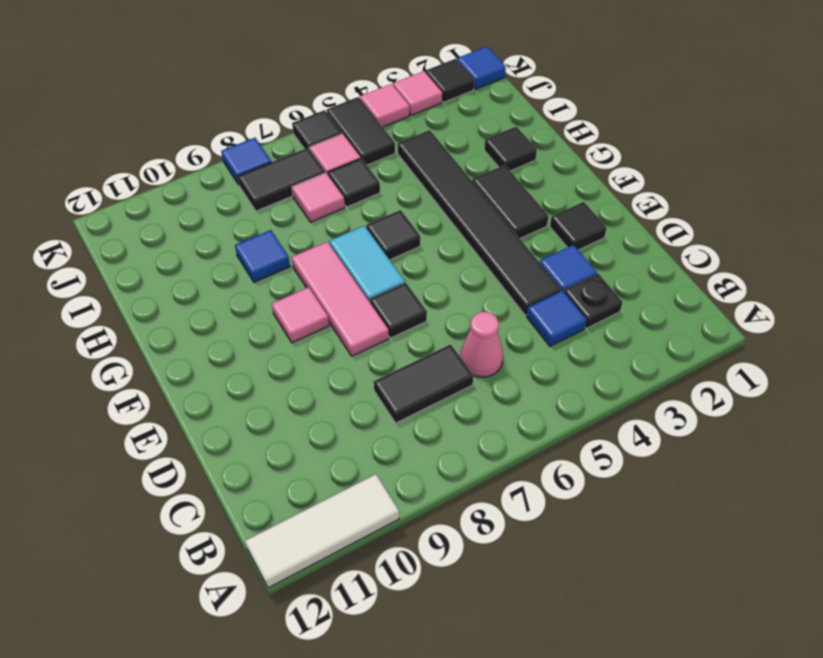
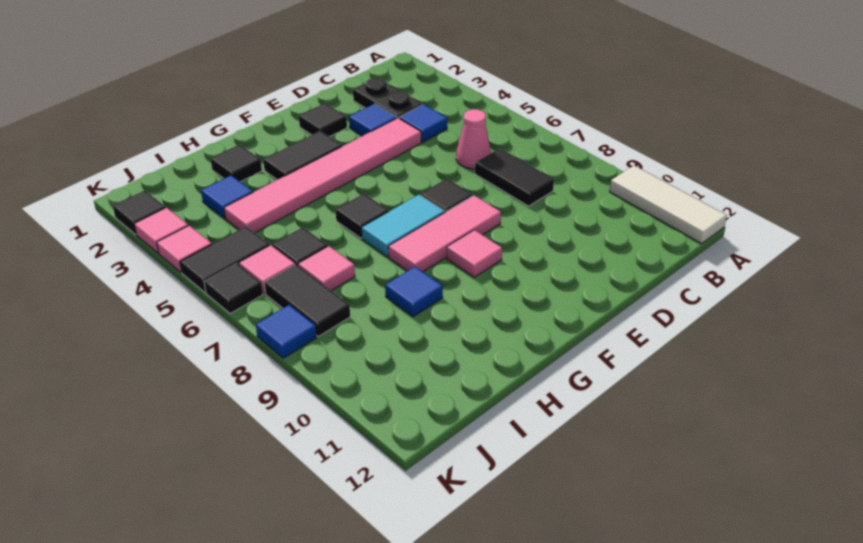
black plate C3 level 1 -> black plate C2:C3 level 1
black tile D4:I4 level 1 -> pink tile D4:I4 level 1
blue tile K1 level 1 -> blue tile I3 level 1

